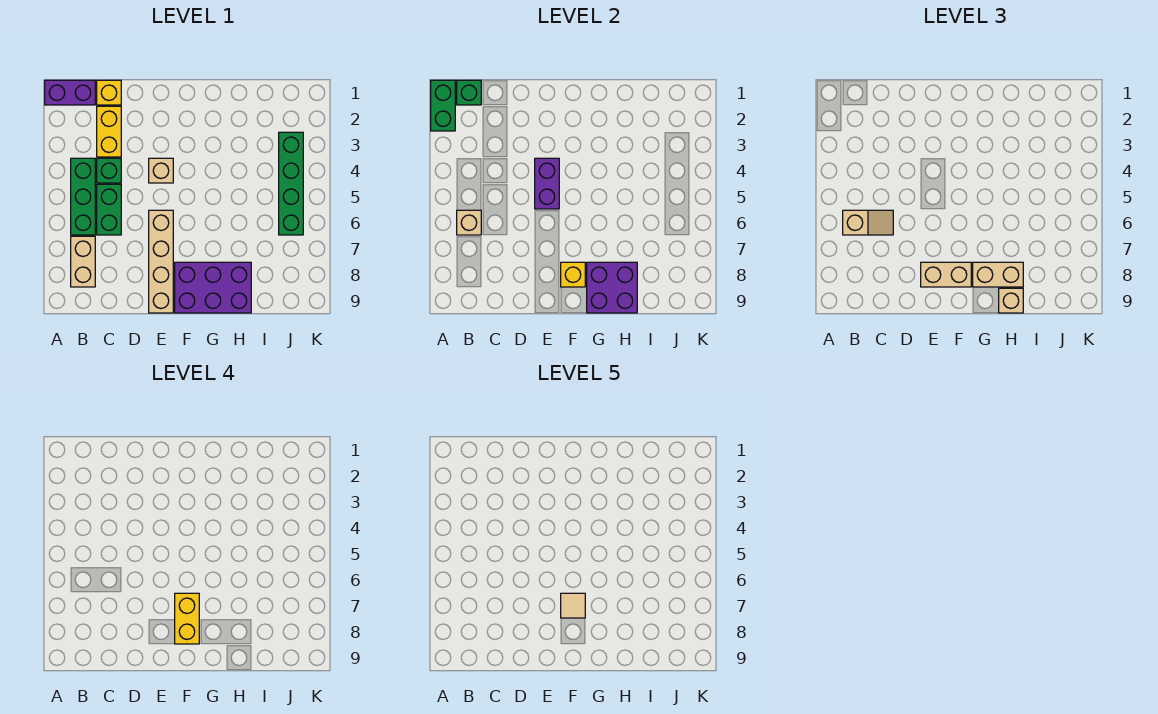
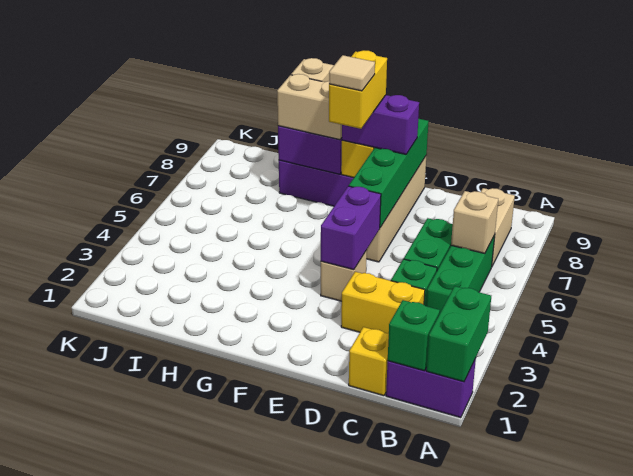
tan slope B6:C6 level 3 top B -> none
yellow brick C2:C3 level 1 -> yellow brick C3:D3 level 1
tan brick E8:F8 level 3 -> purple brick E8:F8 level 3
green brick J3:J6 level 1 -> green brick E6:E9 level 2

